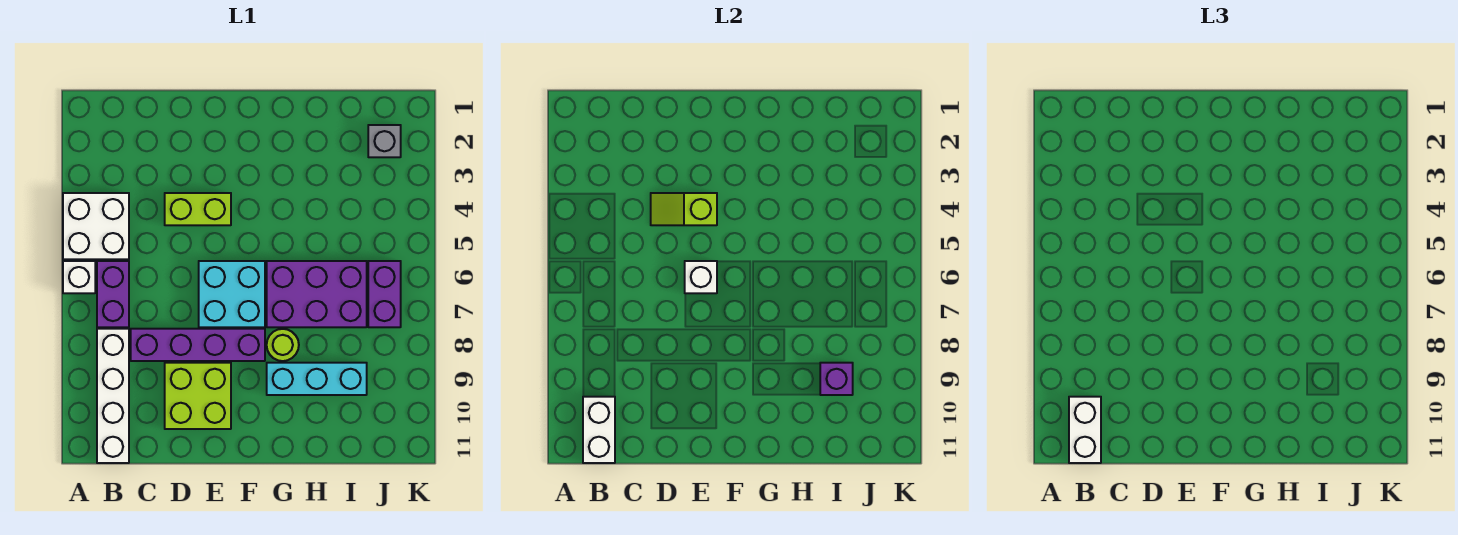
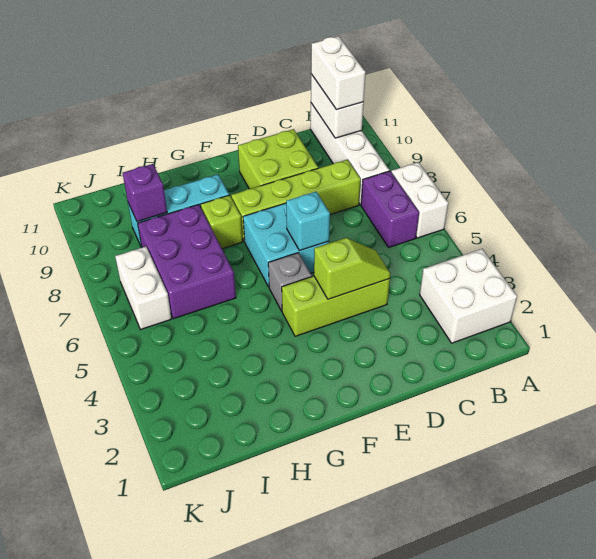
white brick A4:B5 level 1 -> white brick A2:B3 level 1
white brick A6 level 1 -> white brick A6:A7 level 1
purple brick C8:F8 level 1 -> lime brick C8:F8 level 1
lime brick D4:E4 level 1 -> lime brick D4:F4 level 1
white brick E6 level 2 -> cyan brick E6 level 2
purple brick G6:I7 level 1 -> purple brick H6:I8 level 1
lime round brick G8 level 1 -> lime brick G8 level 1
grey brick J2 level 1 -> grey brick F5 level 1
purple brick J6:J7 level 1 -> white brick J6:J7 level 1

